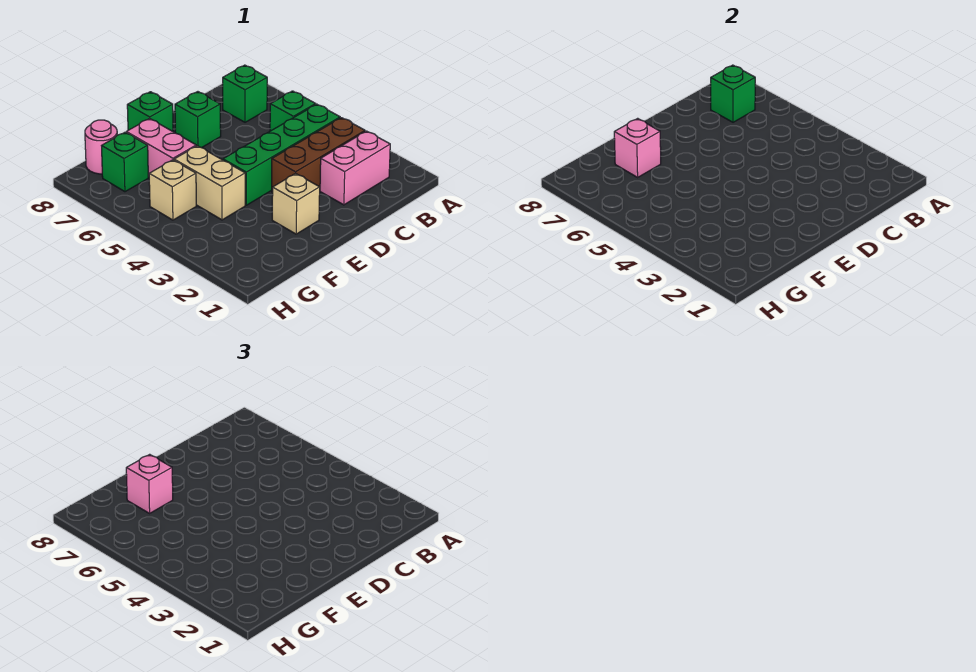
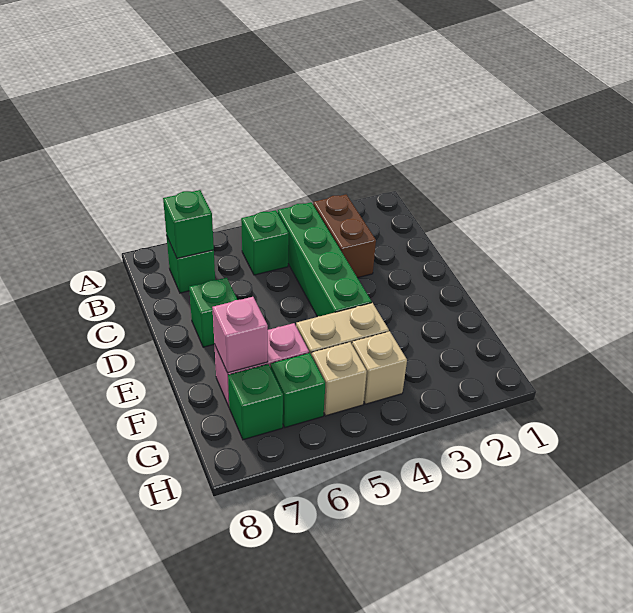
pink brick B2:C2 level 1 -> none
brown brick B3:D3 level 1 -> brown brick B3:C3 level 1
tan brick E2 level 1 -> tan brick G4 level 1
green brick E8 level 1 -> green brick G6 level 1
pink brick F7 level 3 -> none
pink round brick G8 level 1 -> none

